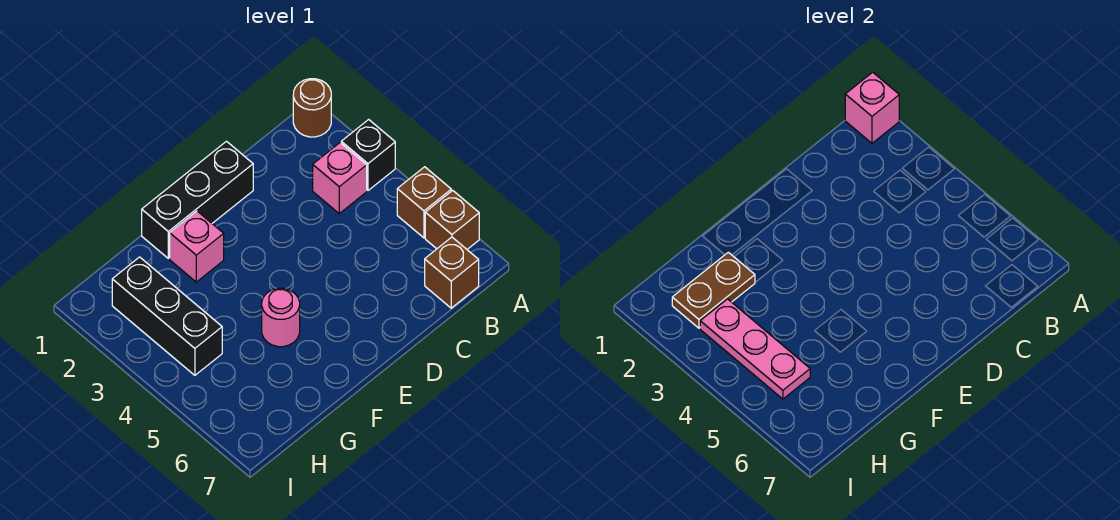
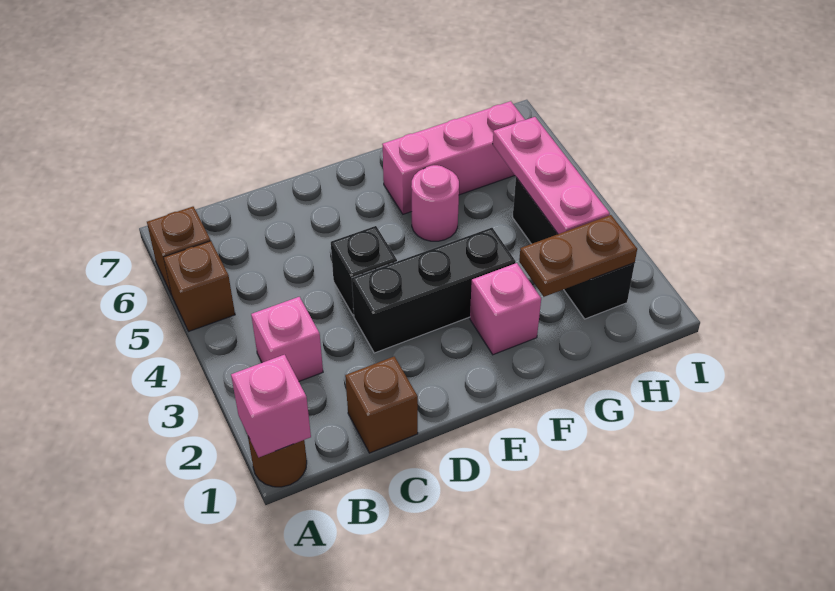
black brick A3 level 1 -> black brick D4 level 1
brown brick B7 level 1 -> brown brick C1 level 1
black brick D1:F1 level 1 -> black brick D3:F3 level 1
none -> pink brick F6:H6 level 1

